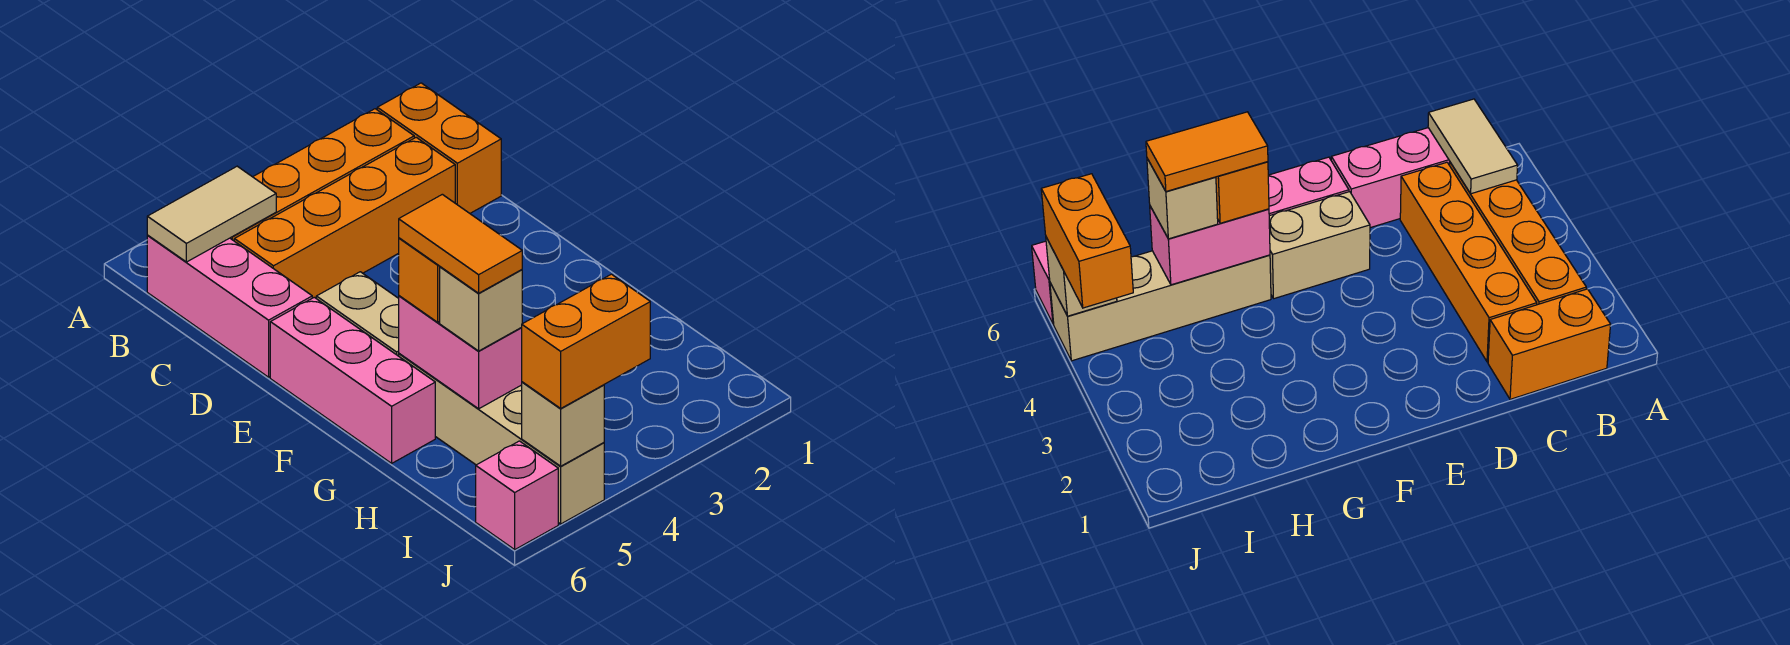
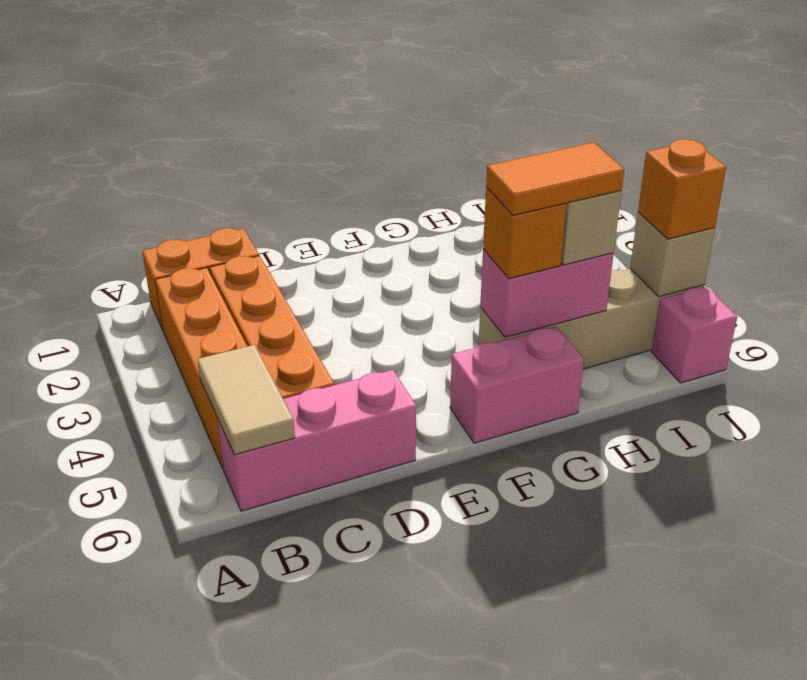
tan brick E5:F5 level 1 -> none
pink brick E6:G6 level 1 -> pink brick F6:G6 level 1
orange brick J4:J5 level 3 -> orange brick J5 level 3

